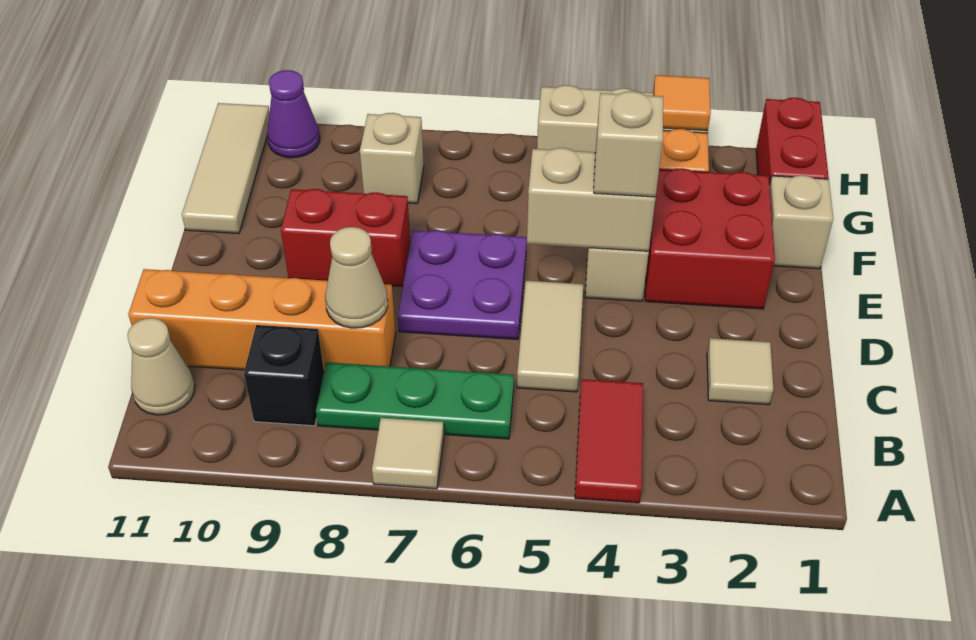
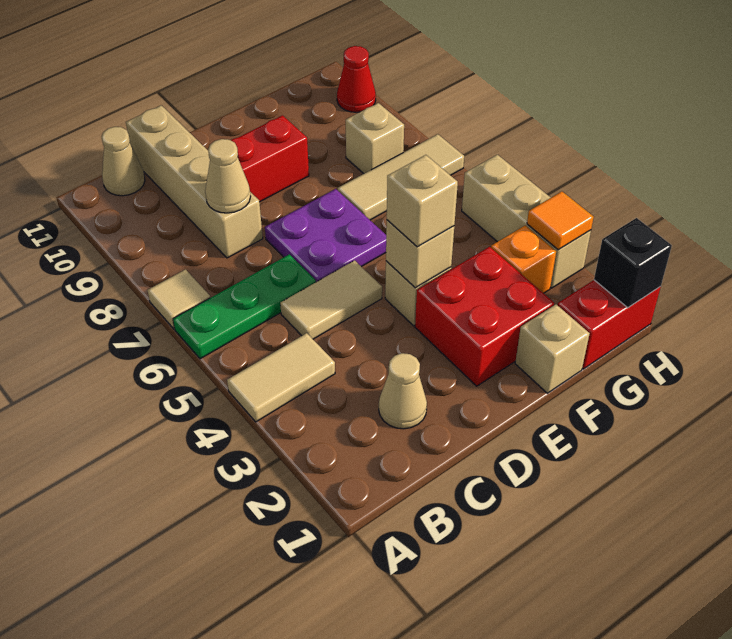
red tile A4:B4 level 1 -> tan tile A4:B4 level 1
green plate B6:B8 level 1 -> green plate A6:C6 level 1
black brick B9 level 1 -> black brick H1 level 2
tan tile C2 level 1 -> tan cone C2 level 1
orange brick C8:C11 level 1 -> tan brick C8:C11 level 1
tan brick E4:E5 level 2 -> tan brick E4 level 2
red brick E8:E9 level 1 -> red brick D9:E9 level 1
tan tile F11:H11 level 1 -> tan tile F7:H7 level 1
purple cone H10 level 1 -> red cone H10 level 1

